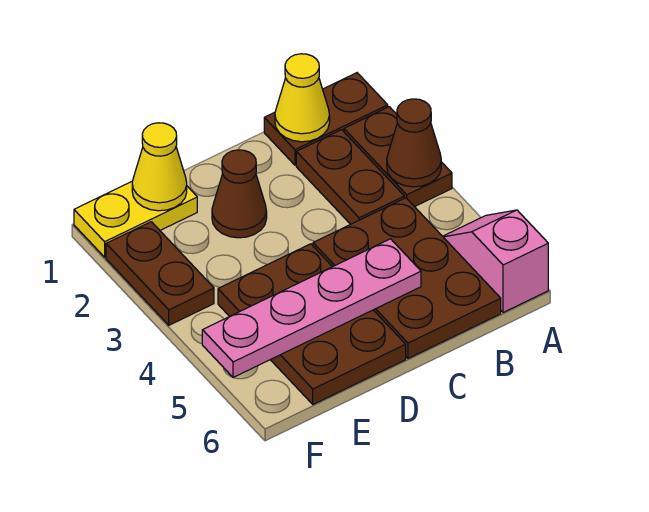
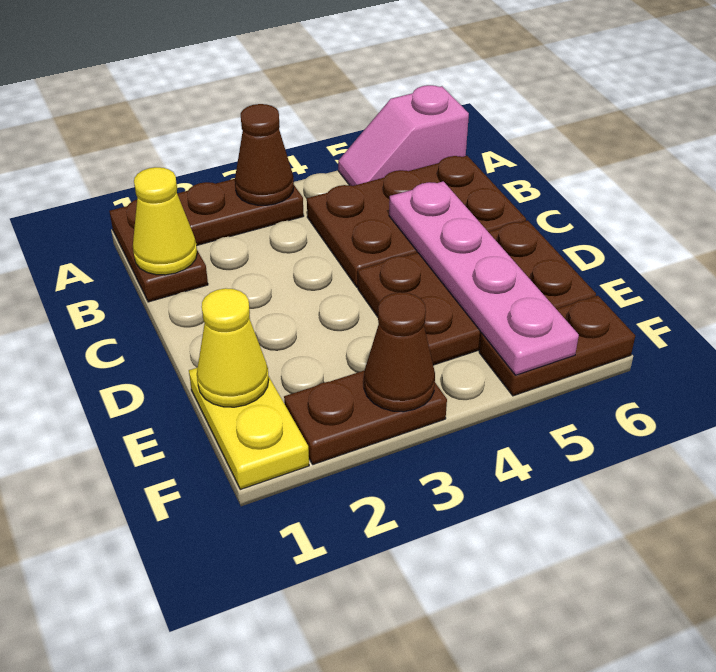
brown plate B2:B3 level 1 -> brown plate F5:F6 level 1
brown cone D2 level 1 -> brown cone F3 level 2

